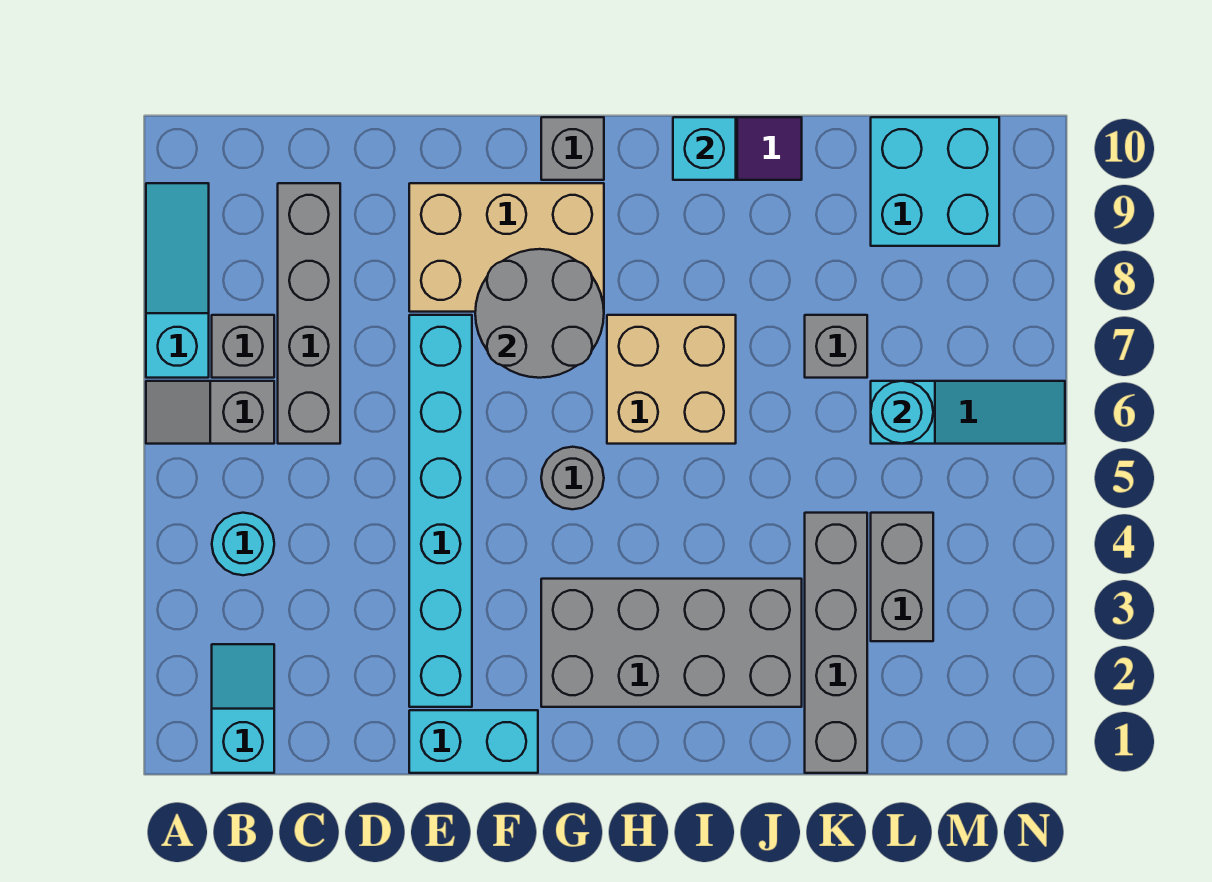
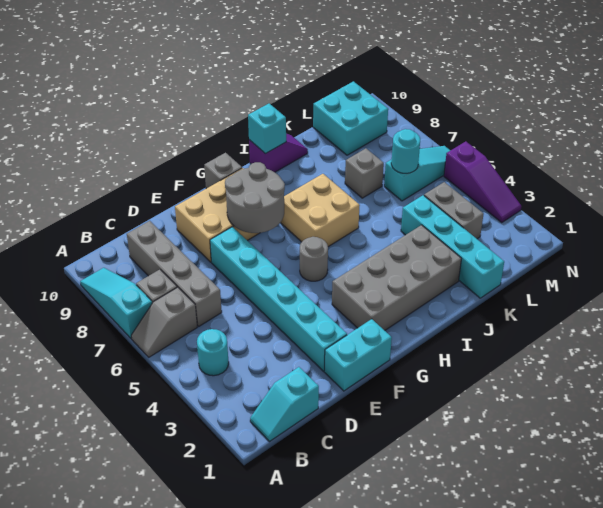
cyan slope B1:B2 level 1 top 1 -> cyan slope B1:C1 level 1 top C
grey brick K1:K4 level 1 -> cyan brick K1:K4 level 1
none -> purple slope N3:N5 level 1 top 5

